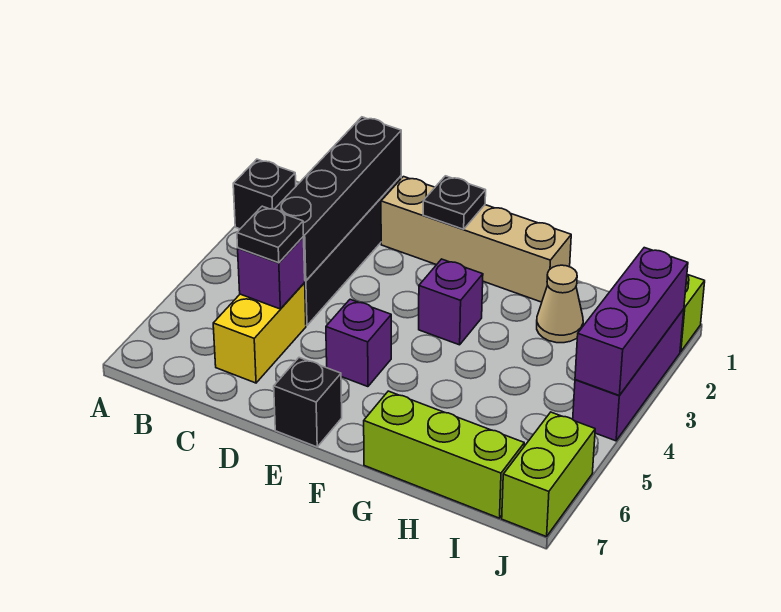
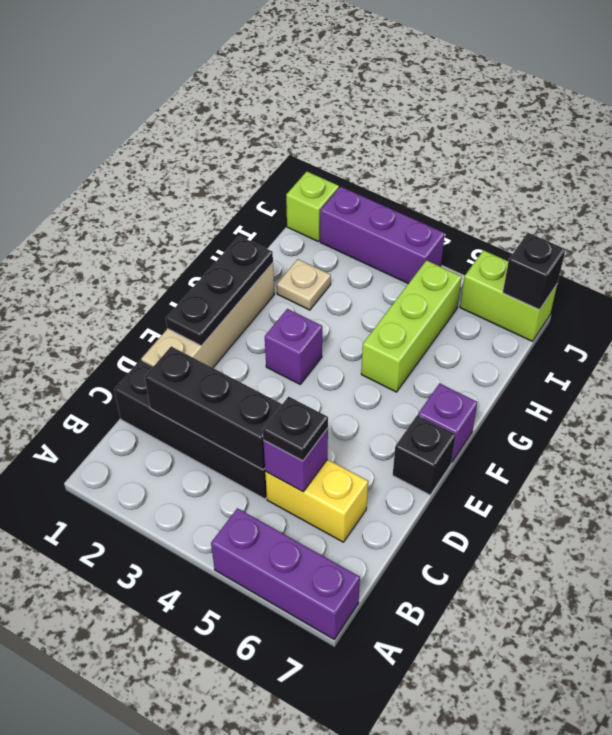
black brick A2 level 1 -> black brick J7 level 2
black brick C1:C4 level 2 -> black brick C2:C4 level 2
black plate E1 level 2 -> black plate E1:G1 level 2
purple brick E5 level 1 -> purple brick F7 level 1
lime brick G7:I7 level 1 -> lime brick G5:I5 level 1
tan cone H2 level 1 -> tan plate H2 level 1
purple brick J2:J4 level 2 -> purple brick A5:A7 level 1

